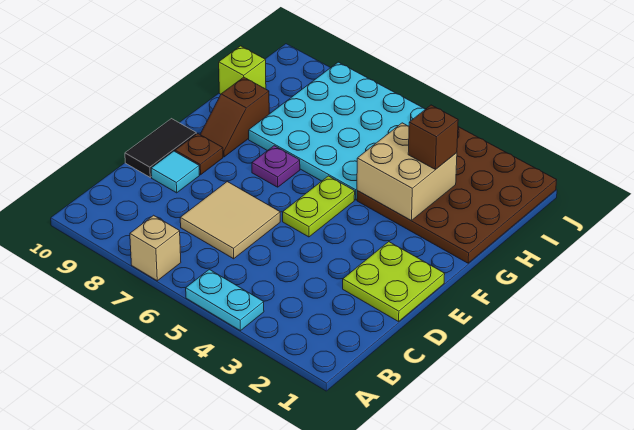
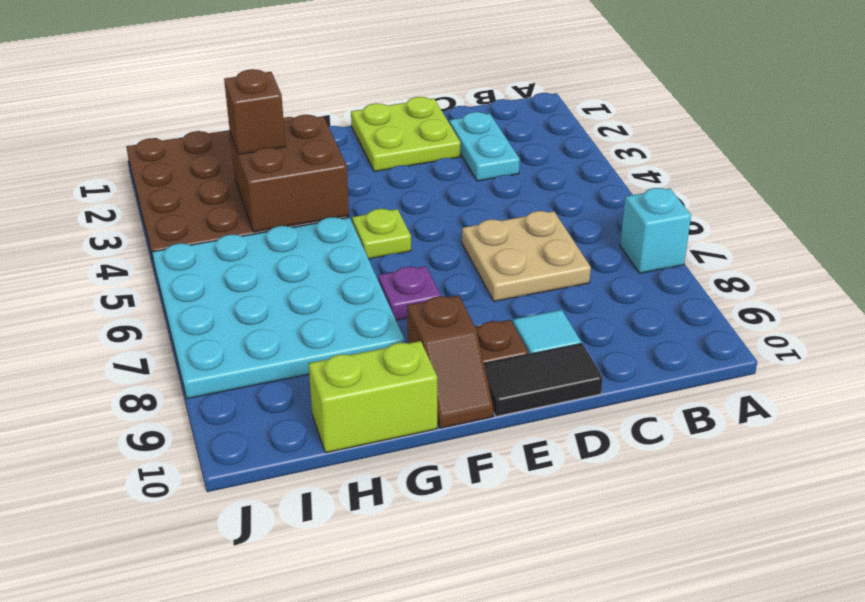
cyan plate A4:A5 level 1 -> cyan plate C2:C3 level 1
tan brick A7 level 1 -> cyan brick A7 level 1
tan tile C6:D7 level 1 -> tan plate C6:D7 level 1
lime plate E5:F5 level 1 -> lime plate F5 level 1
brown slope F9:G9 level 1 top G -> brown slope F9:F10 level 1 top 9
tan brick G3:H4 level 2 -> brown brick G3:H4 level 2
lime brick H10 level 1 -> lime brick G10:H10 level 1

